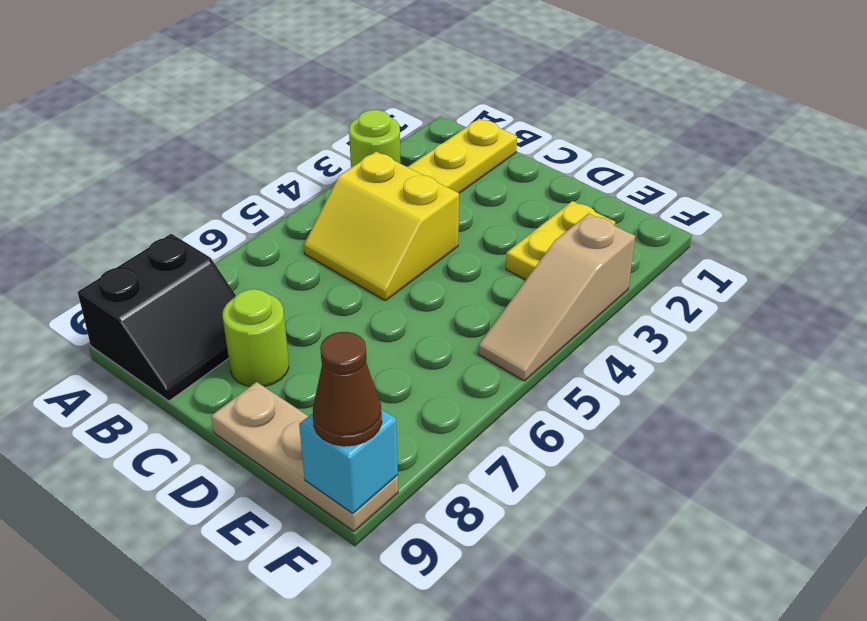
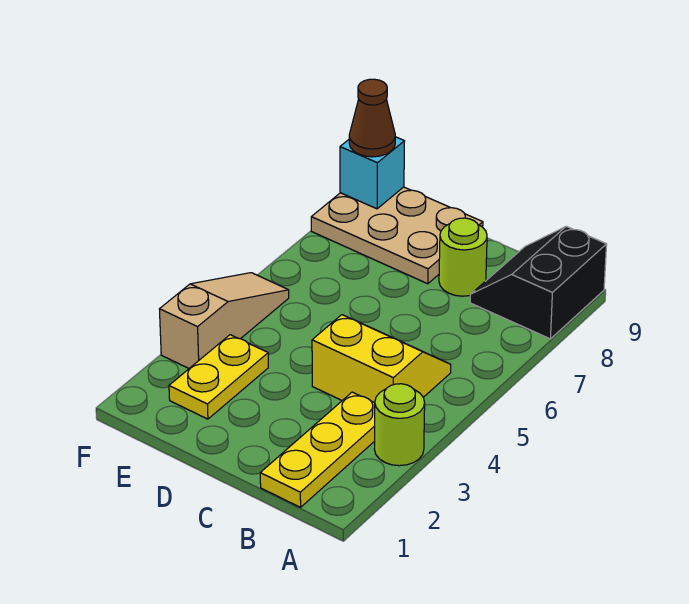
tan plate D9:F9 level 1 -> tan plate D8:F9 level 1

